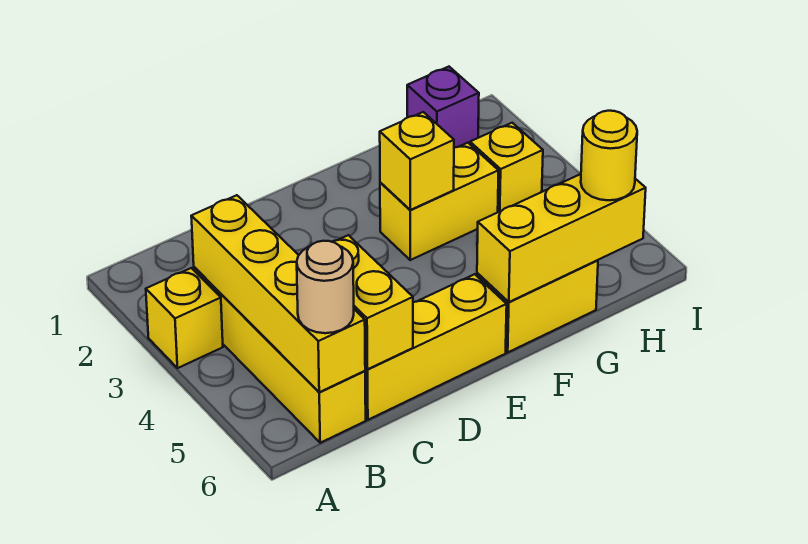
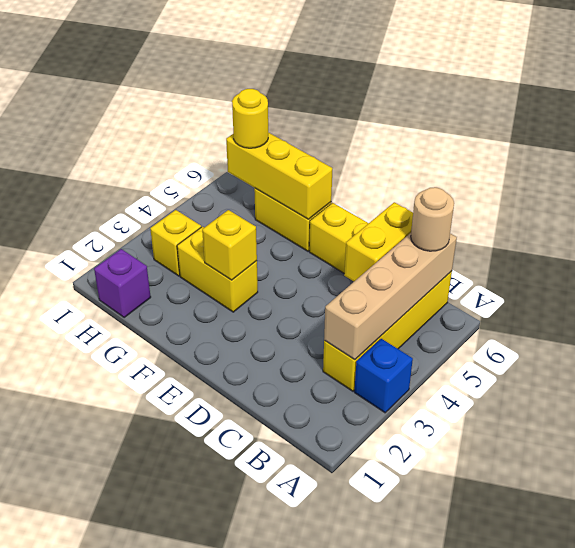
yellow brick A3 level 1 -> blue brick A3 level 1
yellow brick B3:B6 level 2 -> tan brick B3:B6 level 2

